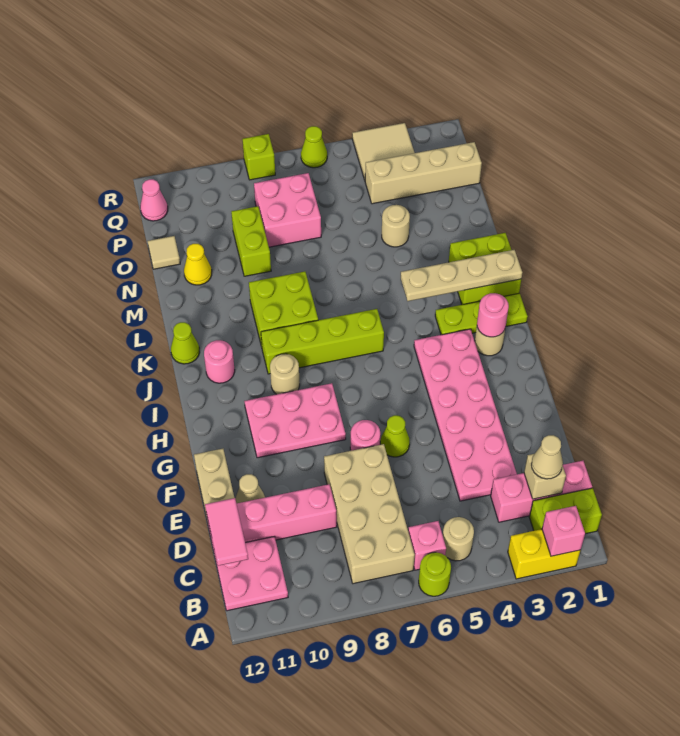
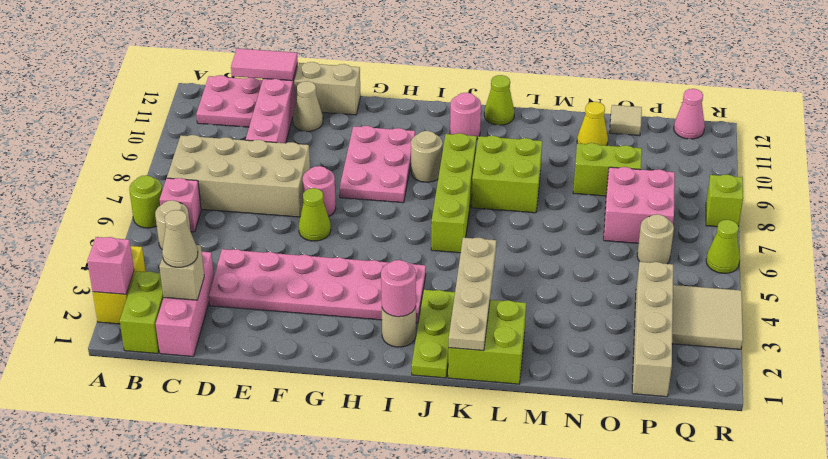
tan round brick N4 level 1 -> tan round brick P6 level 1

